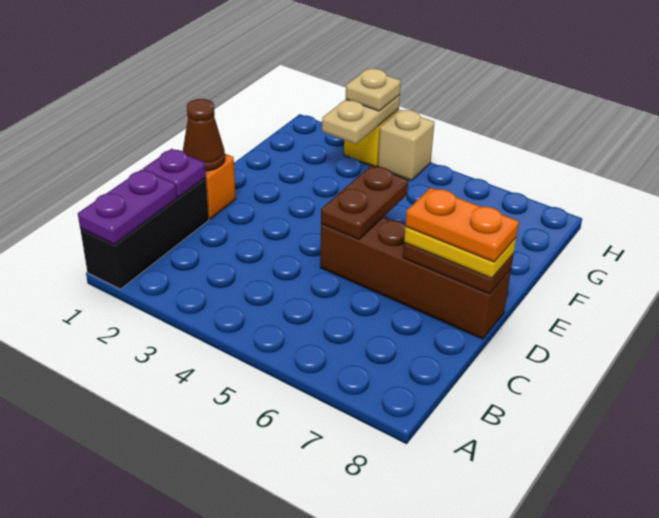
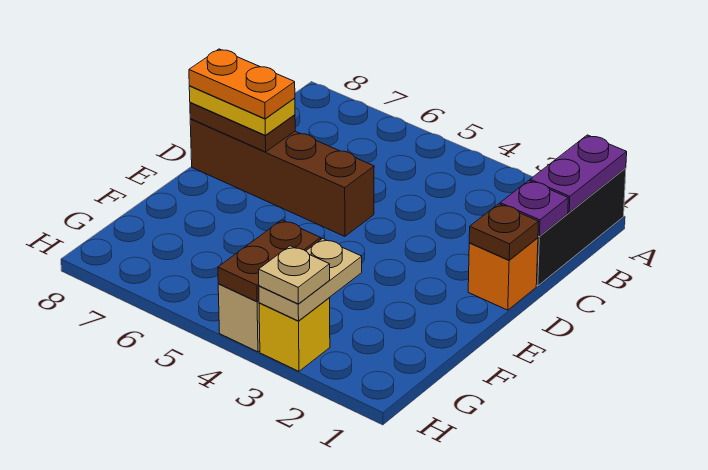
brown cone D1 level 2 -> brown plate D1 level 2
brown plate D5:E5 level 2 -> brown plate G4:H4 level 2

